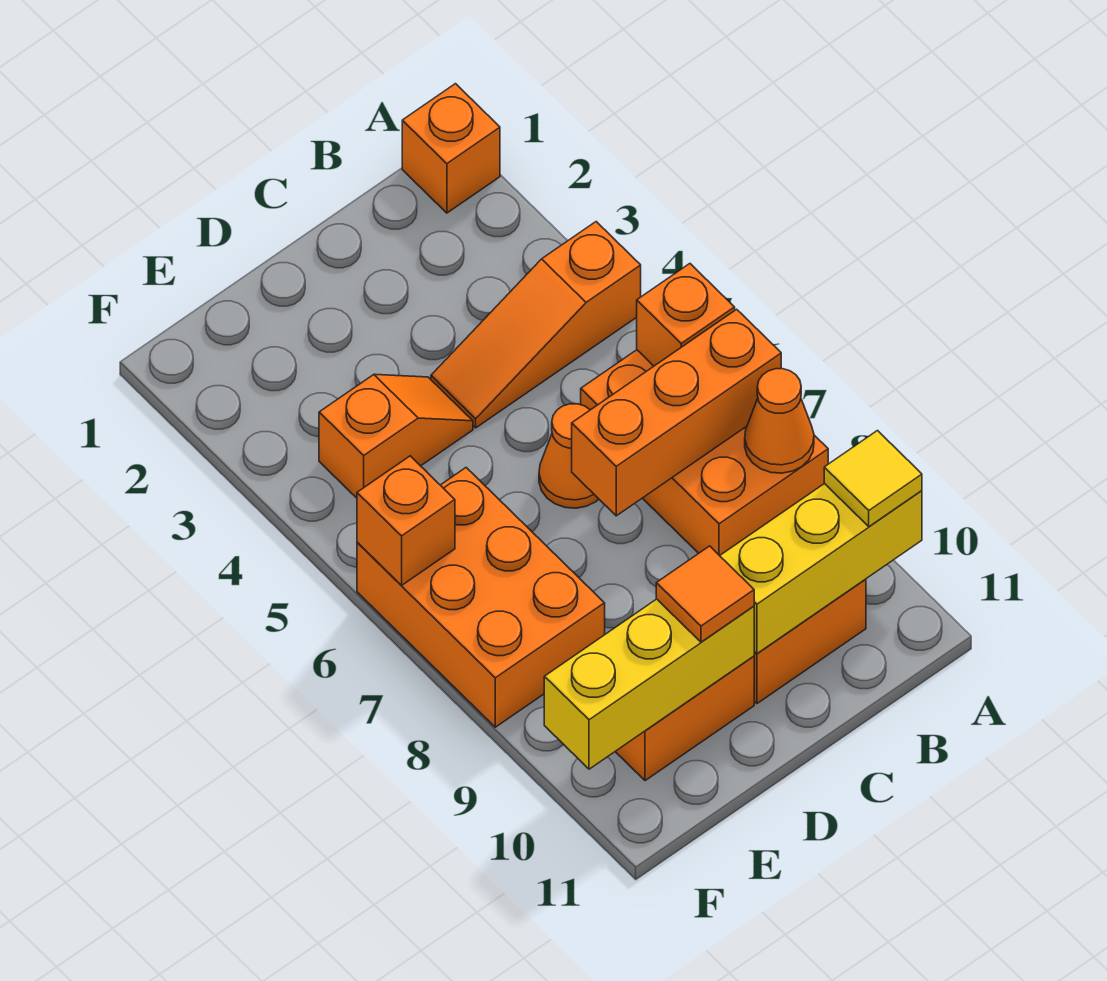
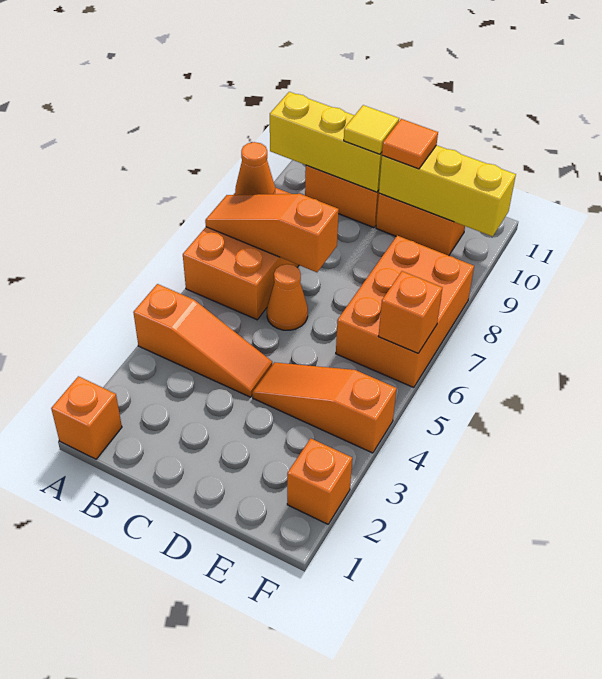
orange brick A6 level 2 -> orange brick F2 level 1
orange brick A7:C7 level 2 -> orange slope A7:C7 level 2 top C
yellow tile A10 level 3 -> yellow tile C10 level 3
orange slope D4:E4 level 1 top E -> orange slope D4:F4 level 1 top F

